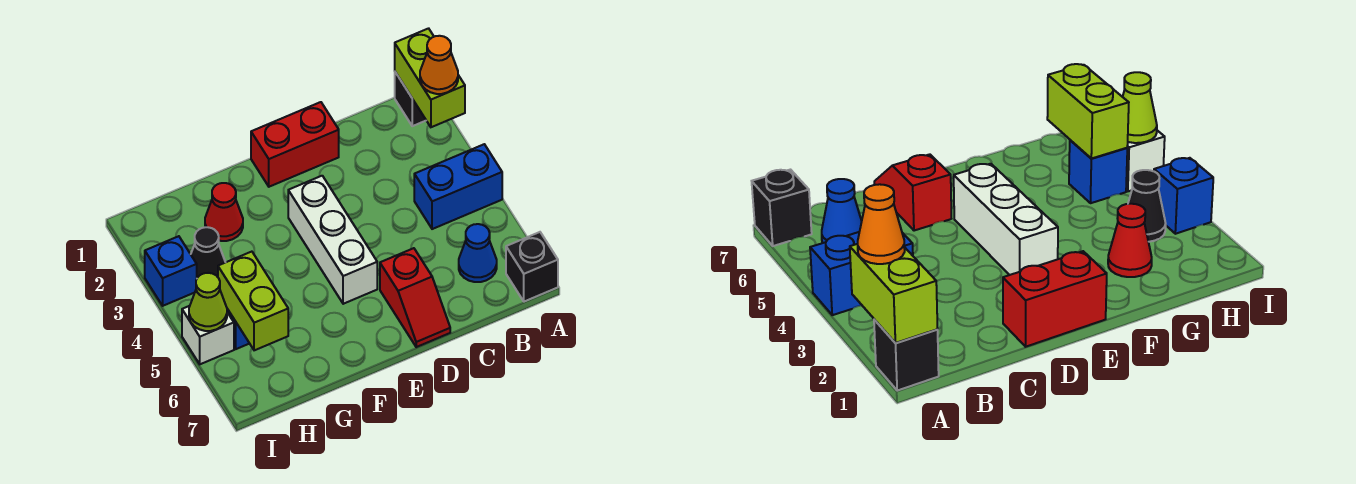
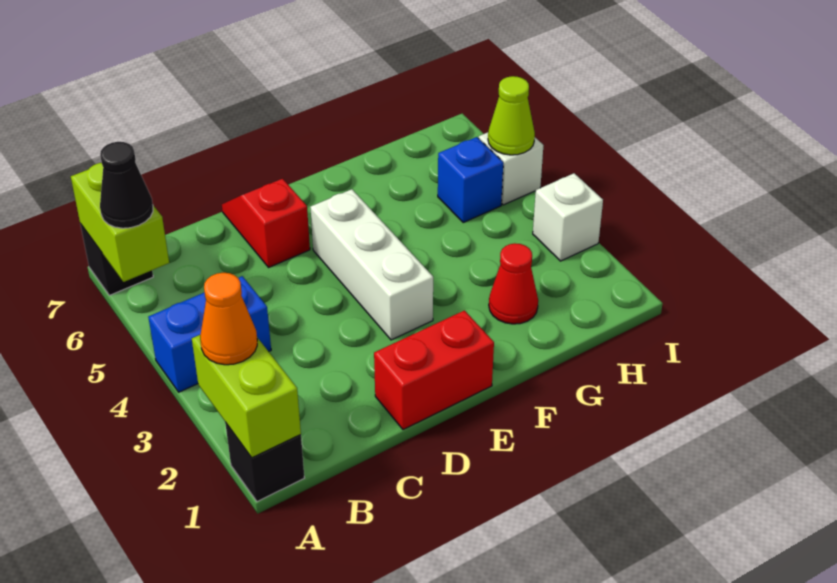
blue cone B6 level 1 -> none
black cone H3 level 1 -> black cone A6 level 3
lime brick H5:H6 level 2 -> lime brick A6:A7 level 2
blue brick I3 level 1 -> white brick I3 level 1

